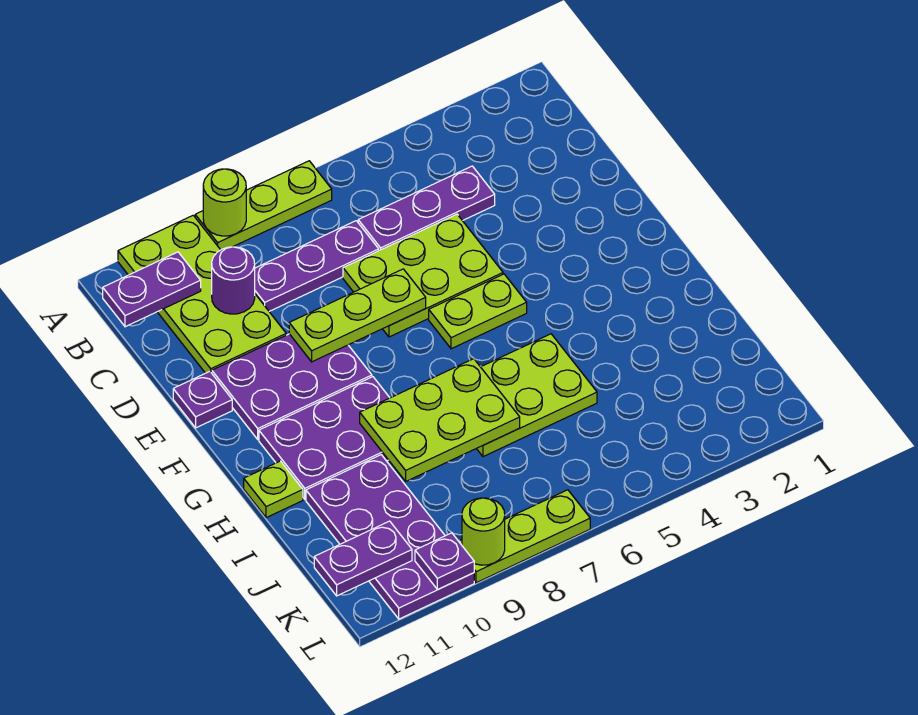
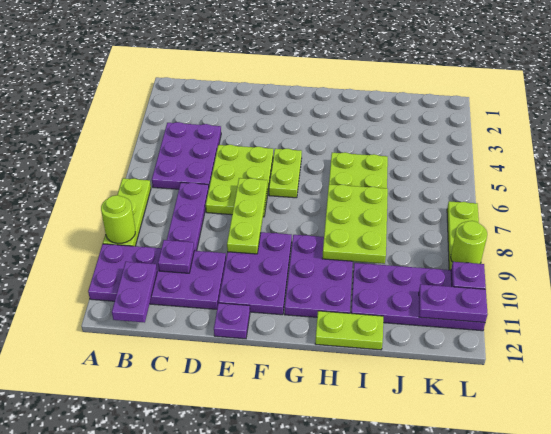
lime plate A10:D11 level 1 -> purple plate A10:D11 level 1
purple plate C4:C6 level 1 -> purple plate B4:C6 level 1
purple round brick C10 level 2 -> purple plate C10 level 2
lime plate H12 level 1 -> lime plate H12:I12 level 1
purple plate K11:K12 level 2 -> purple plate K11:L11 level 2

